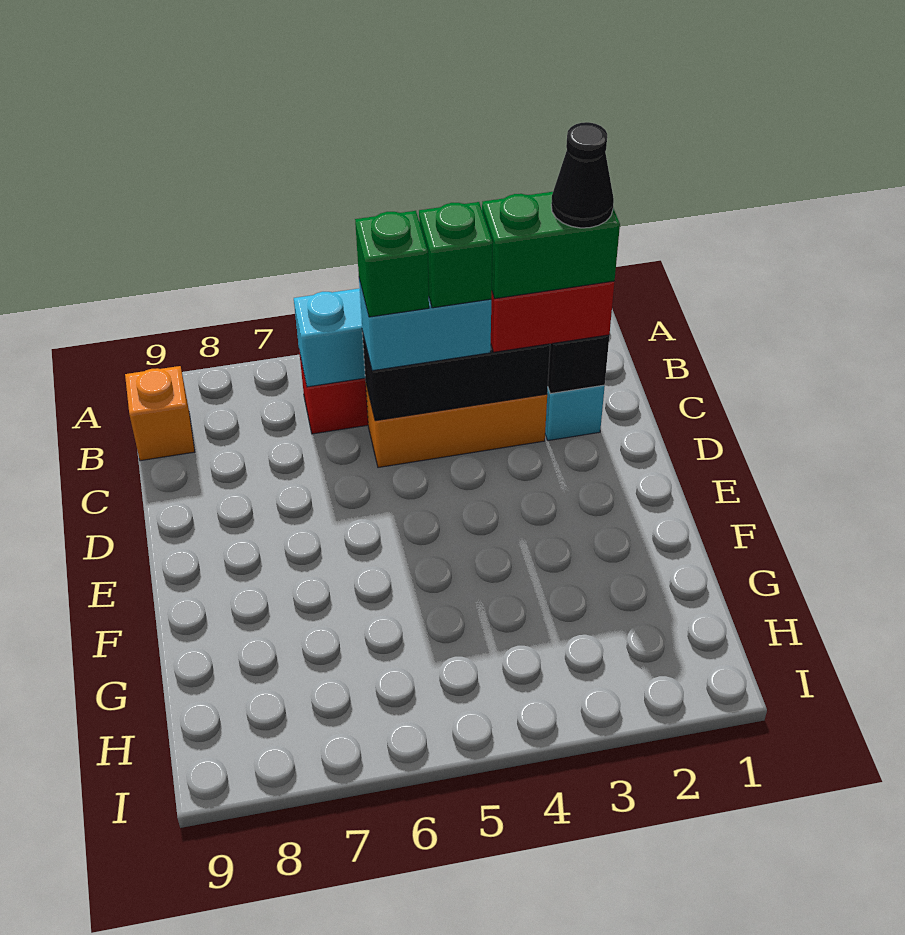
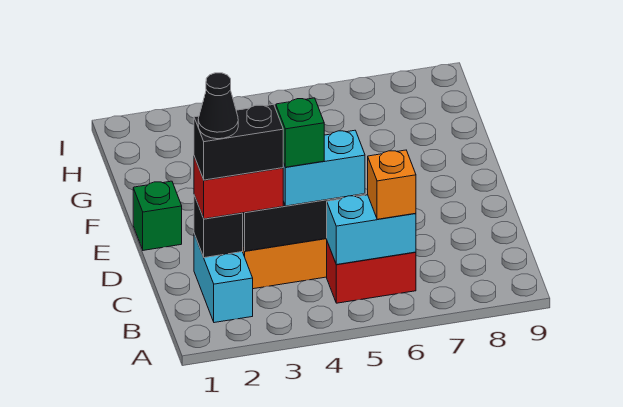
orange brick B9 level 1 -> orange brick B6 level 3
green brick C2:C3 level 4 -> black brick C2:C3 level 4
green brick C5 level 4 -> green brick E1 level 1

